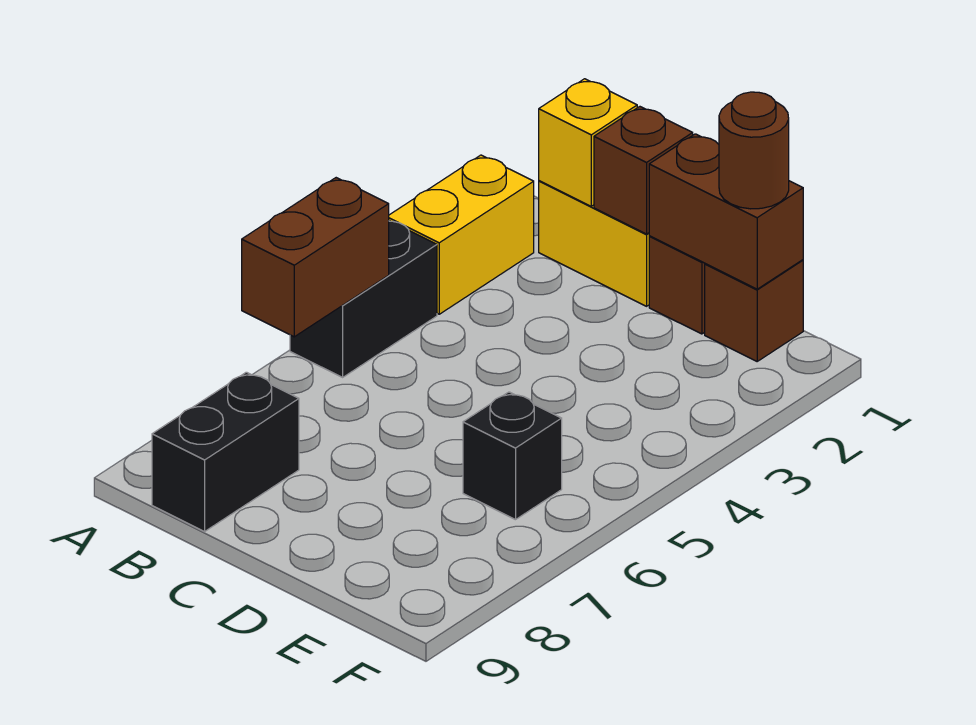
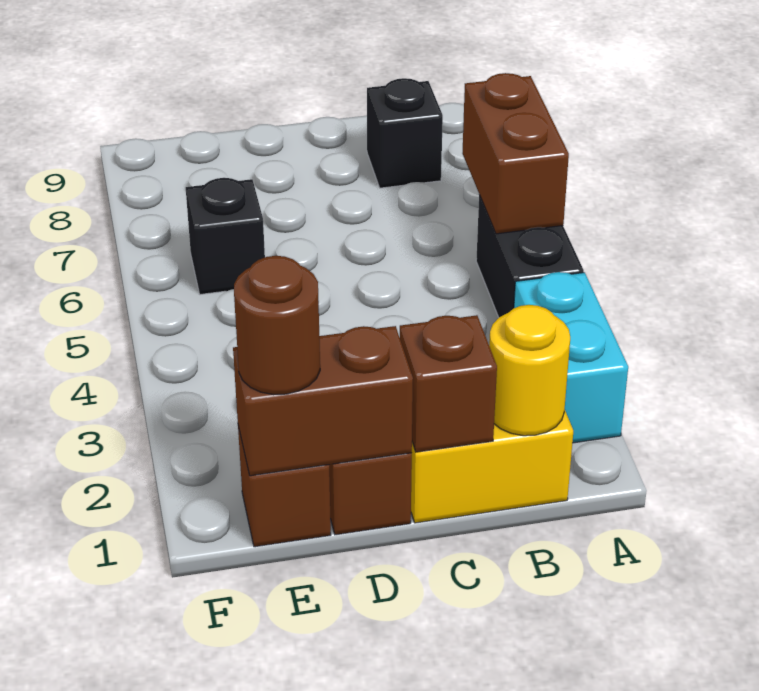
yellow brick A2:A3 level 1 -> cyan brick A2:A3 level 1
yellow brick B1 level 2 -> yellow round brick B1 level 2
black brick B8:B9 level 1 -> black brick B8 level 1

